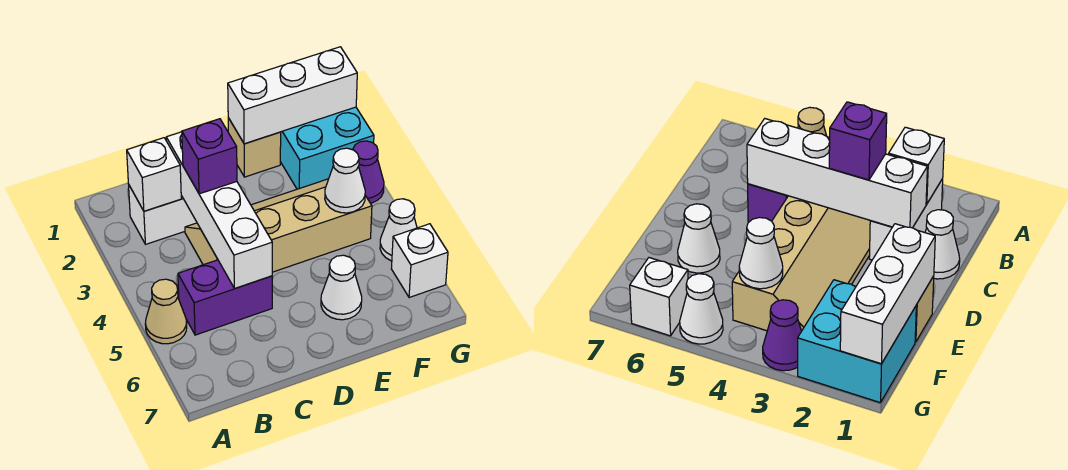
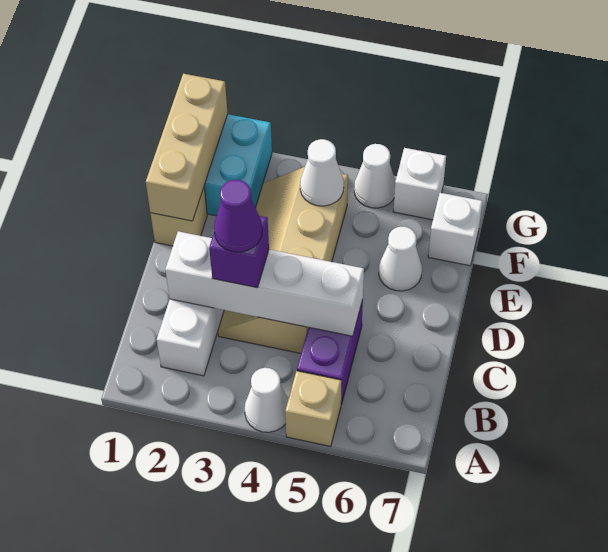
tan cone A5 level 1 -> tan brick A5 level 1
white brick B2 level 2 -> white brick F7 level 1
white cone C1 level 1 -> white cone A4 level 1
white brick E1:G1 level 2 -> tan brick E1:G1 level 2
purple cone G3 level 1 -> purple cone C3 level 4

